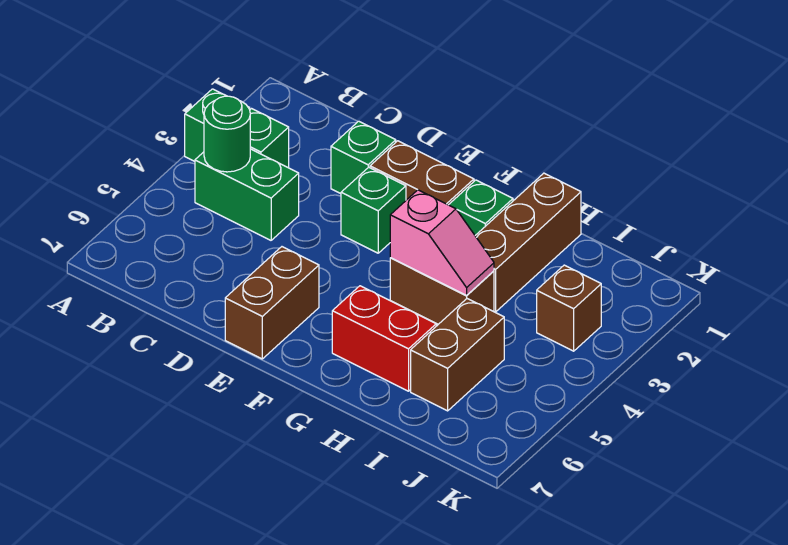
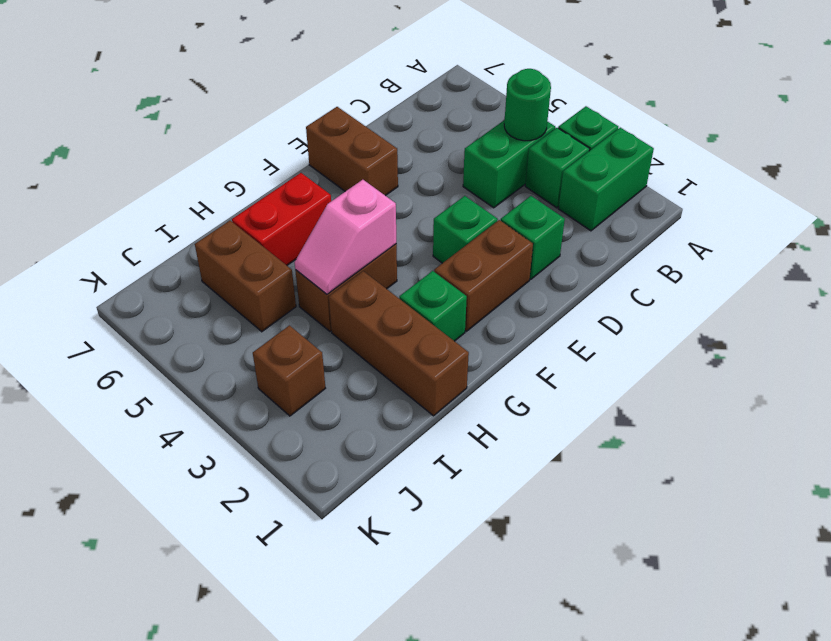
none -> green brick A2:B2 level 1

